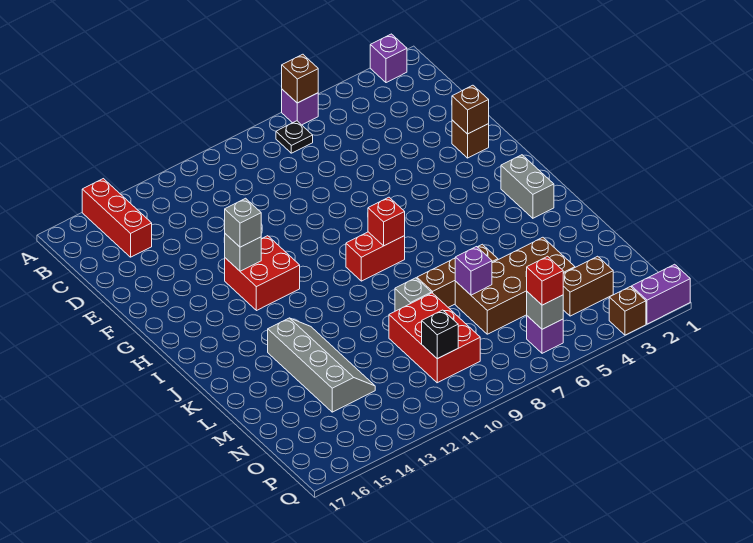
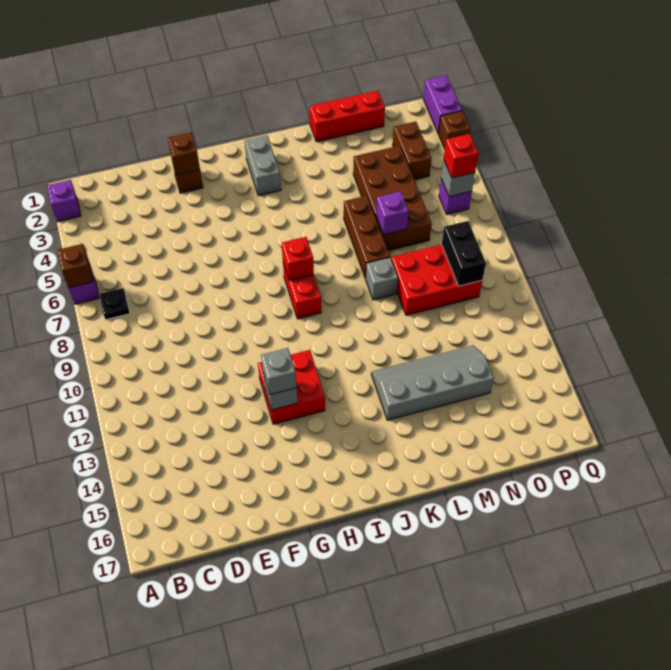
red brick A15:C15 level 1 -> red brick L1:N1 level 1
grey brick I2:J2 level 1 -> grey brick I2:I3 level 1
black brick O10 level 2 -> black brick O9:O10 level 2

